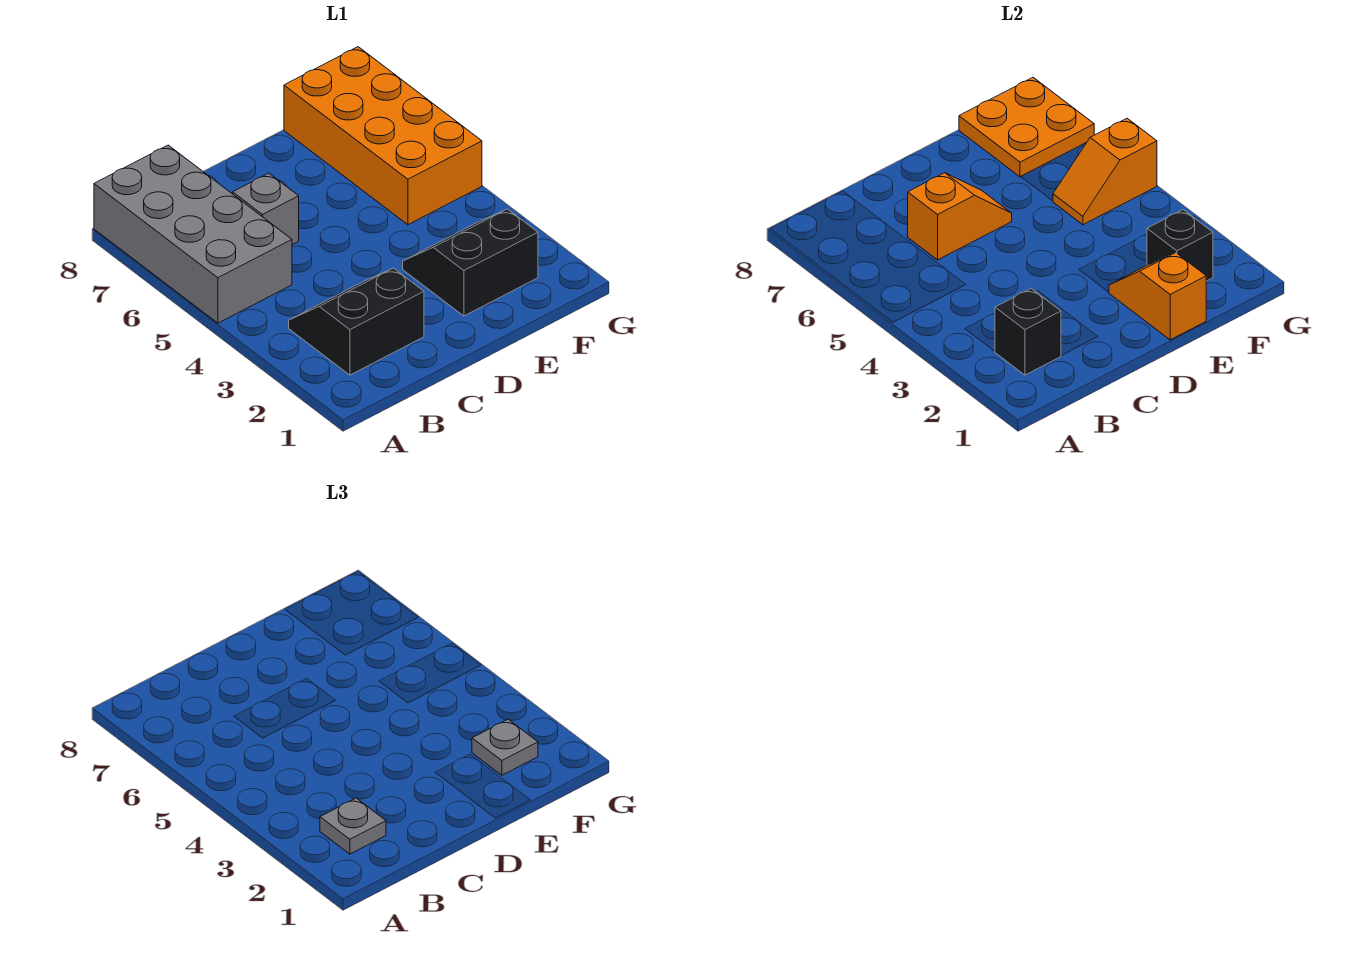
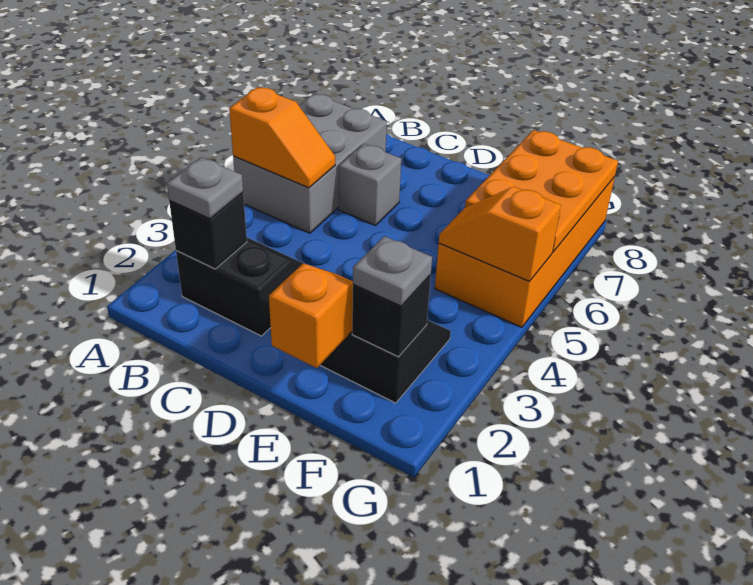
grey brick A5:B8 level 1 -> grey brick A5:B7 level 1
orange slope C6:D6 level 2 top C -> orange slope A5:B5 level 2 top A
orange plate F7:G8 level 2 -> orange plate F6:G8 level 2

